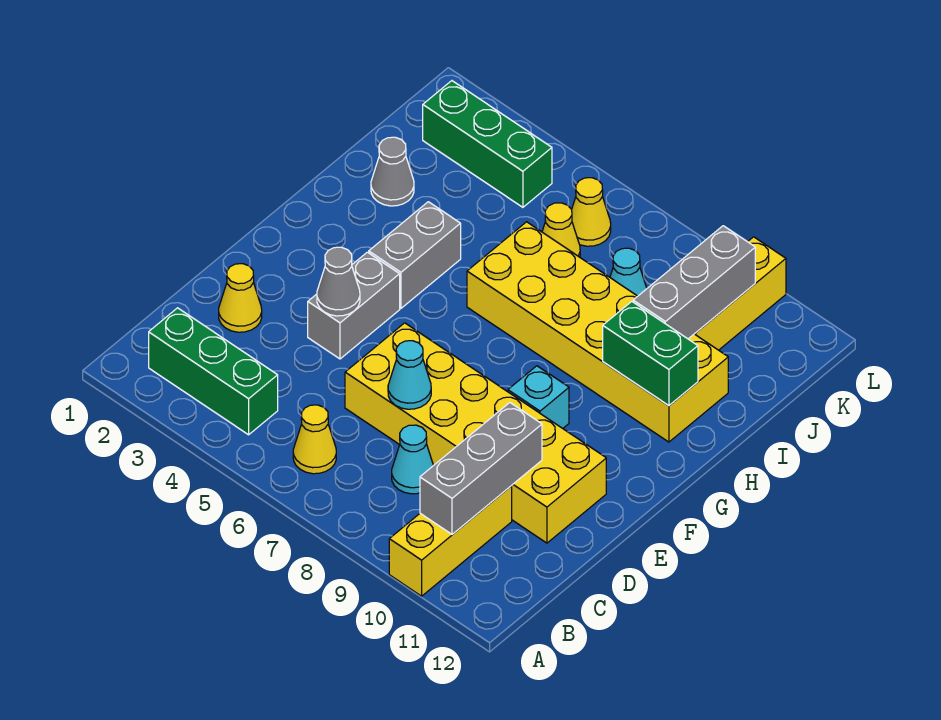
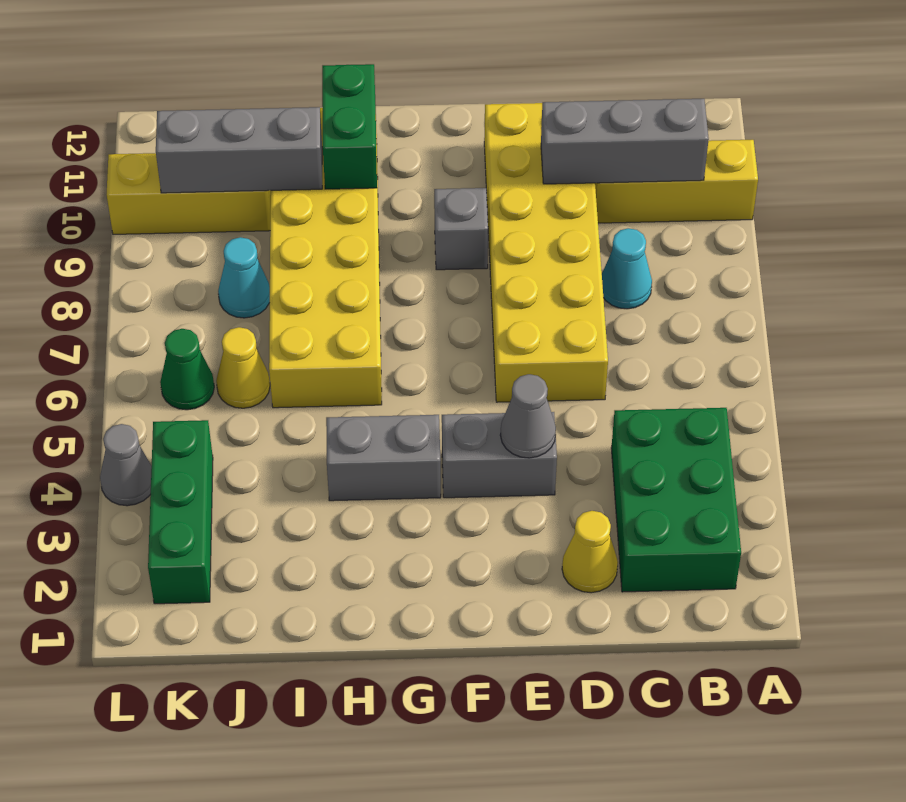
green brick B2:B4 level 1 -> green brick B2:C4 level 1
yellow cone B6 level 1 -> none
cyan cone D7 level 2 -> none
cyan brick F9 level 1 -> grey brick F9 level 1
grey cone I2 level 1 -> grey cone L4 level 1
yellow cone K6 level 1 -> green cone K6 level 1

